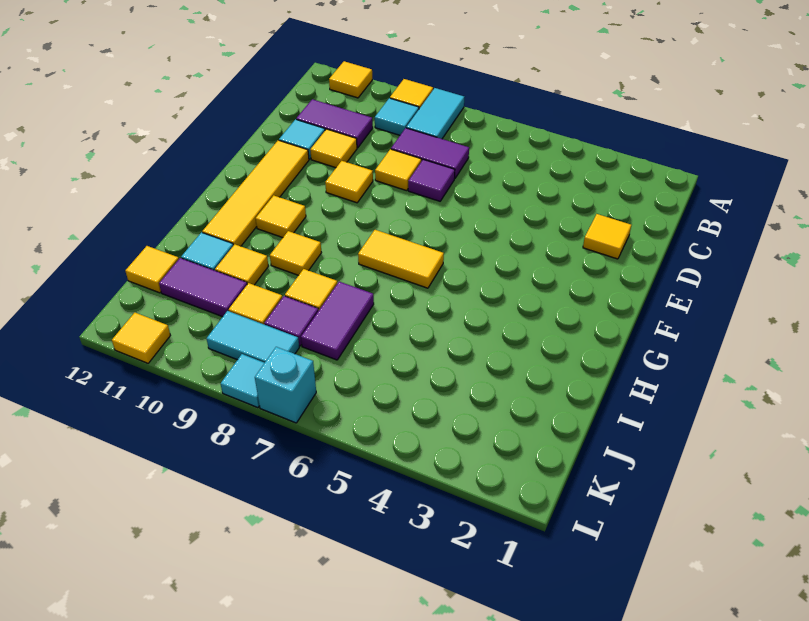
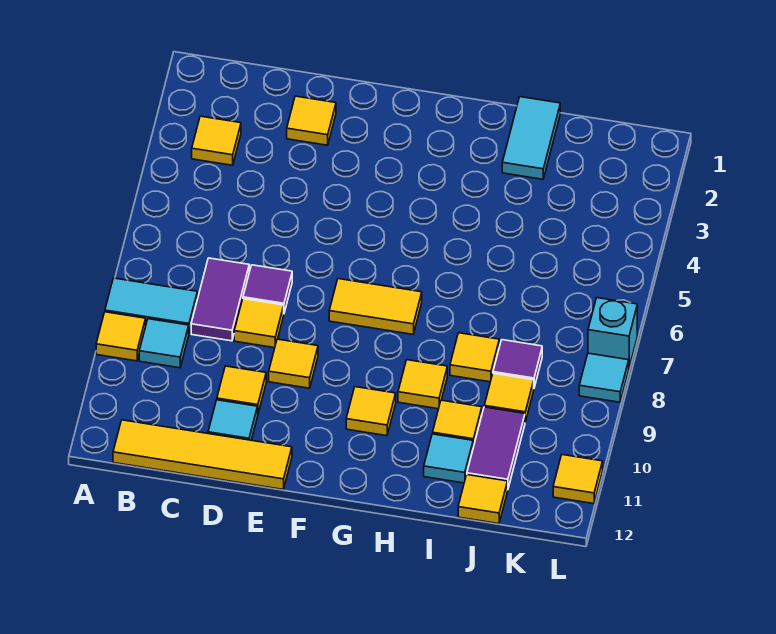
yellow tile A11 level 1 -> yellow tile B3 level 1
purple tile C10:C11 level 1 -> none
yellow tile E11:H11 level 1 -> yellow tile B12:E12 level 1
yellow tile G6:G7 level 1 -> yellow tile F7:G7 level 1
purple tile I7:J7 level 1 -> none
cyan tile K8:K9 level 1 -> cyan tile I1:I2 level 1

